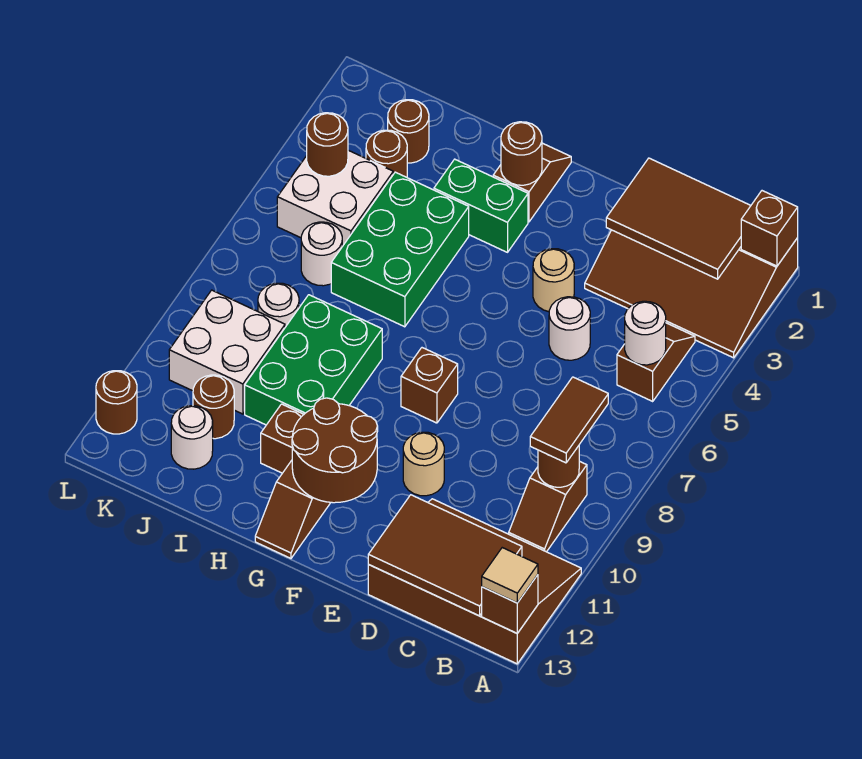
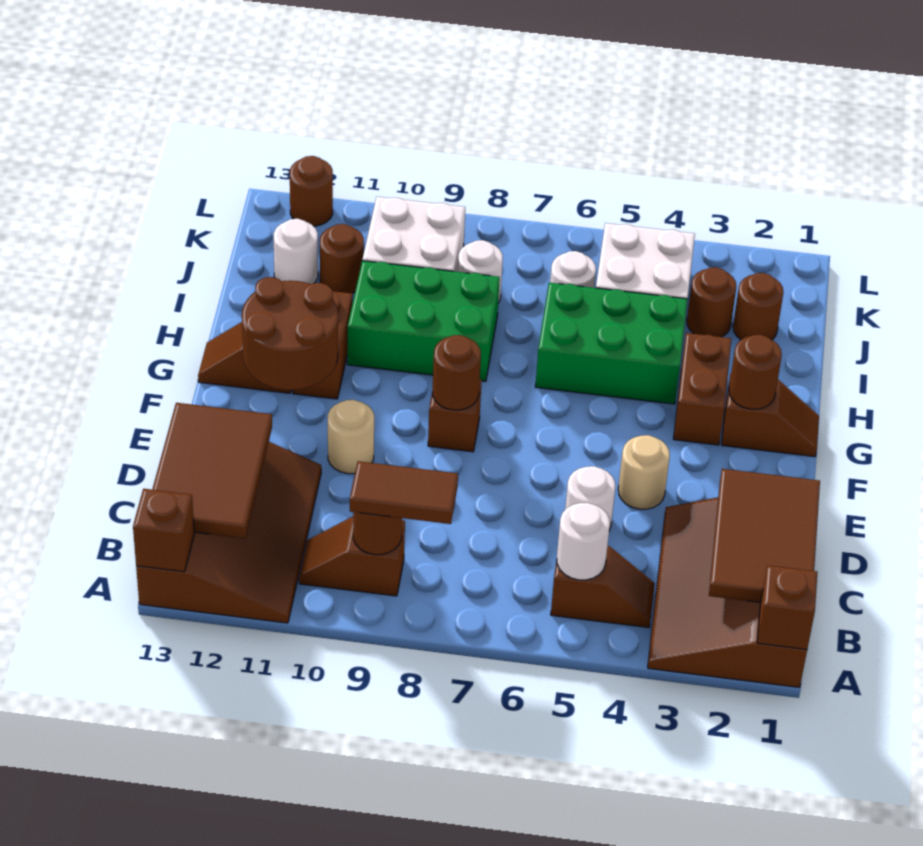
tan tile A13 level 3 -> none
green brick G3:H3 level 1 -> brown brick G3:H3 level 1
brown round brick K4 level 2 -> brown round brick F8 level 2

